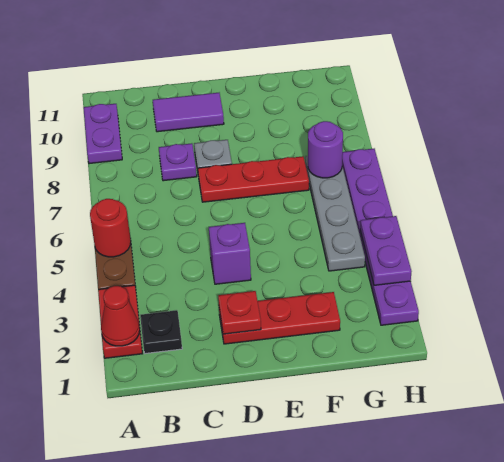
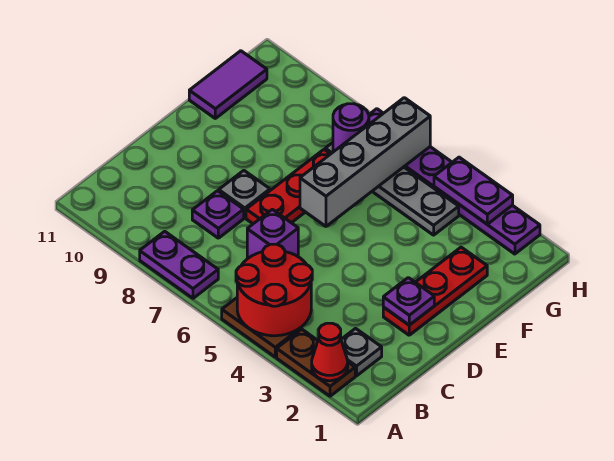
red plate A2:A3 level 1 -> brown plate A2:A3 level 1
red round brick A5 level 2 -> red round brick A4:B5 level 2
purple plate A9:A10 level 1 -> purple plate A7:A8 level 1
black plate B2 level 1 -> grey plate B2 level 1
purple tile C10:D10 level 1 -> purple tile F11:G11 level 1
red plate D2 level 2 -> purple plate D2 level 2
purple brick D4 level 1 -> purple brick C6 level 1
none -> grey brick E6:H6 level 2

